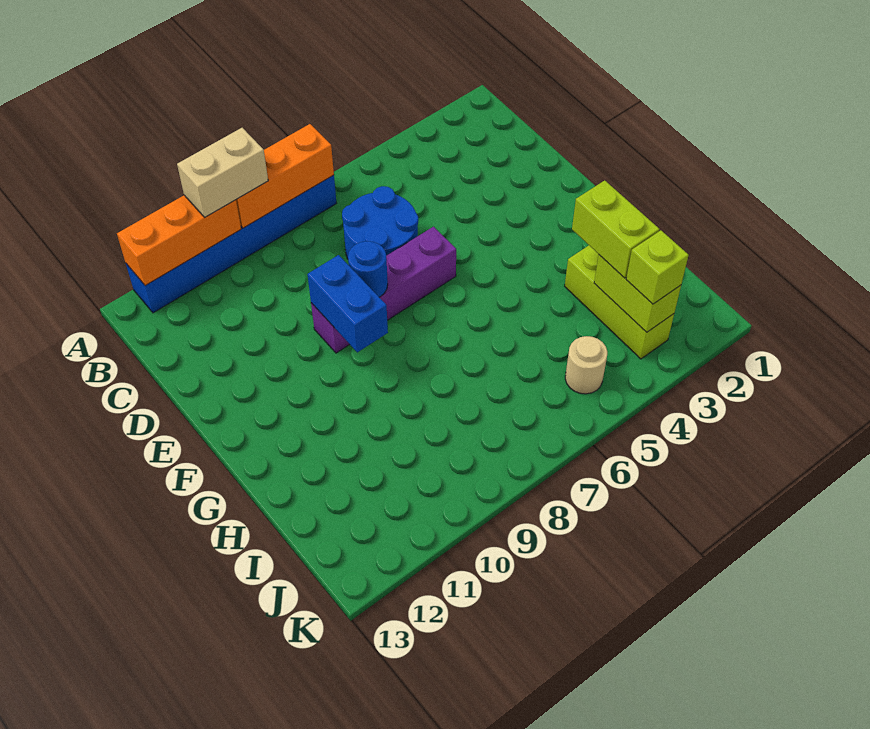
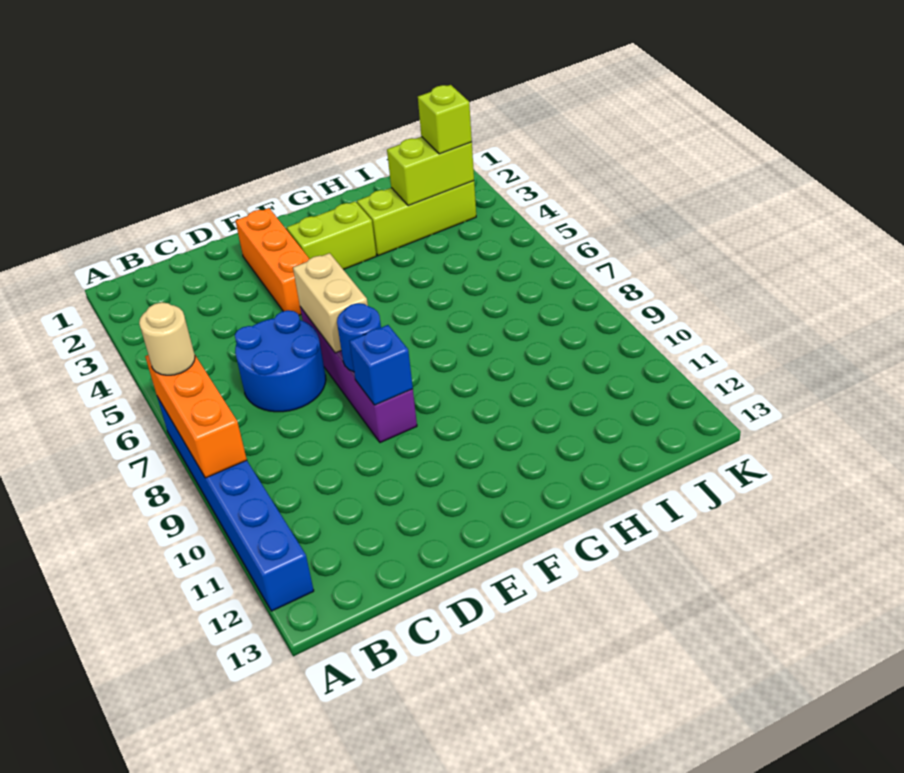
tan brick A9:A10 level 3 -> tan brick E6:E7 level 2
orange brick A10:A12 level 2 -> orange brick E2:E4 level 1
blue brick E9:F9 level 2 -> blue brick E9 level 2
lime brick H3:I3 level 3 -> lime brick F3:G3 level 1
tan round brick J5 level 1 -> tan round brick A7 level 3

